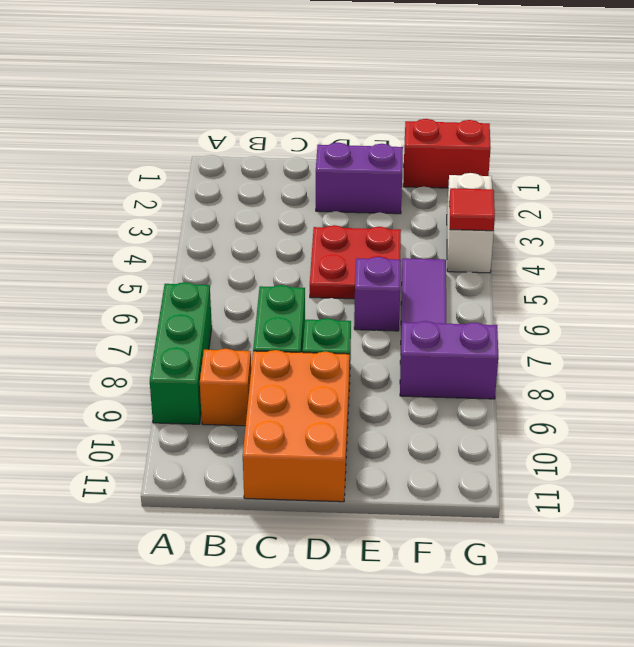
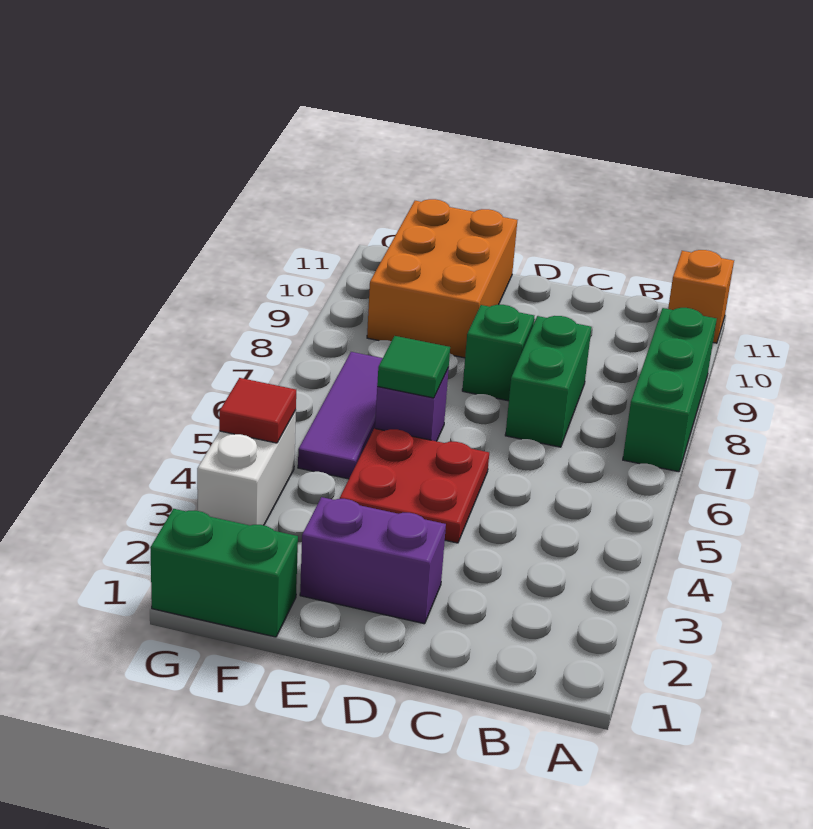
orange brick B9 level 1 -> orange brick A11 level 1
orange brick C9:D11 level 1 -> orange brick E9:F11 level 1
none -> green tile E6 level 2
red brick F1:G1 level 1 -> green brick F1:G1 level 1
purple brick F8:G8 level 1 -> none

